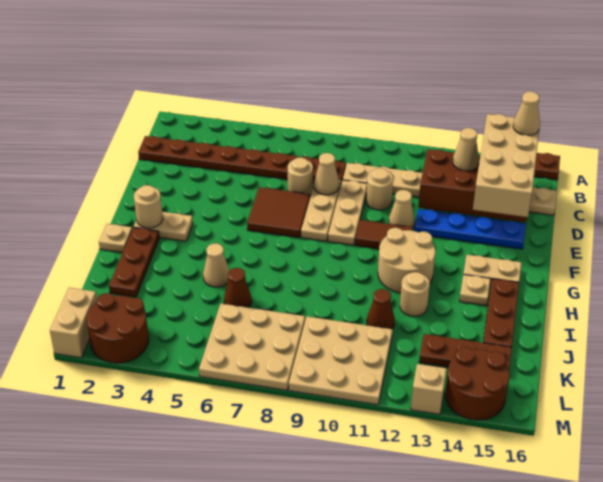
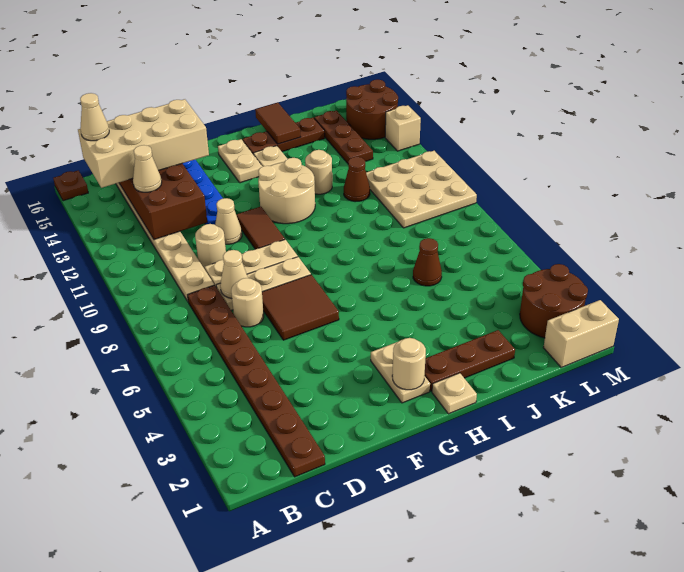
tan cone I5 level 1 -> none
none -> brown tile I15:I16 level 2
tan plate K6:M8 level 1 -> none

